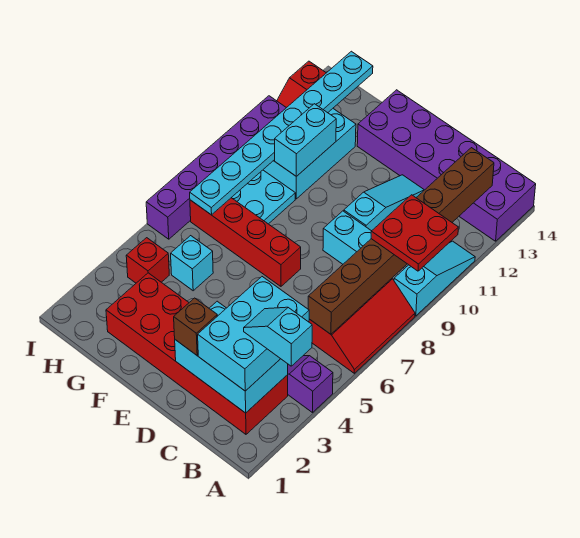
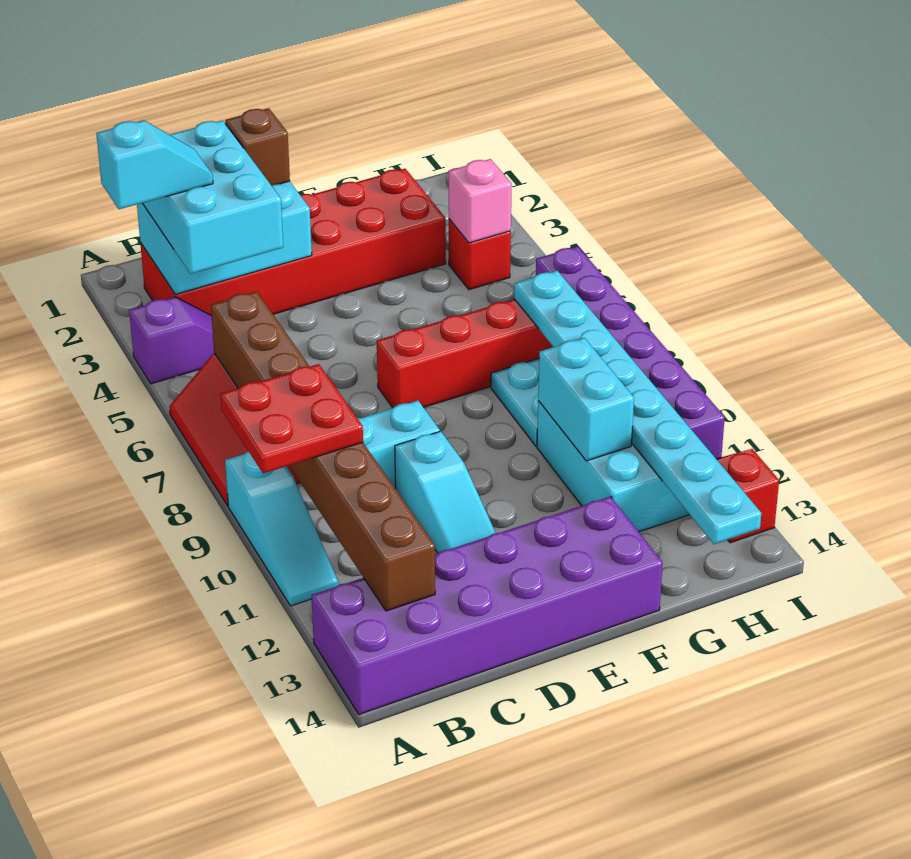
cyan brick G5 level 1 -> none
none -> pink brick H4 level 2

